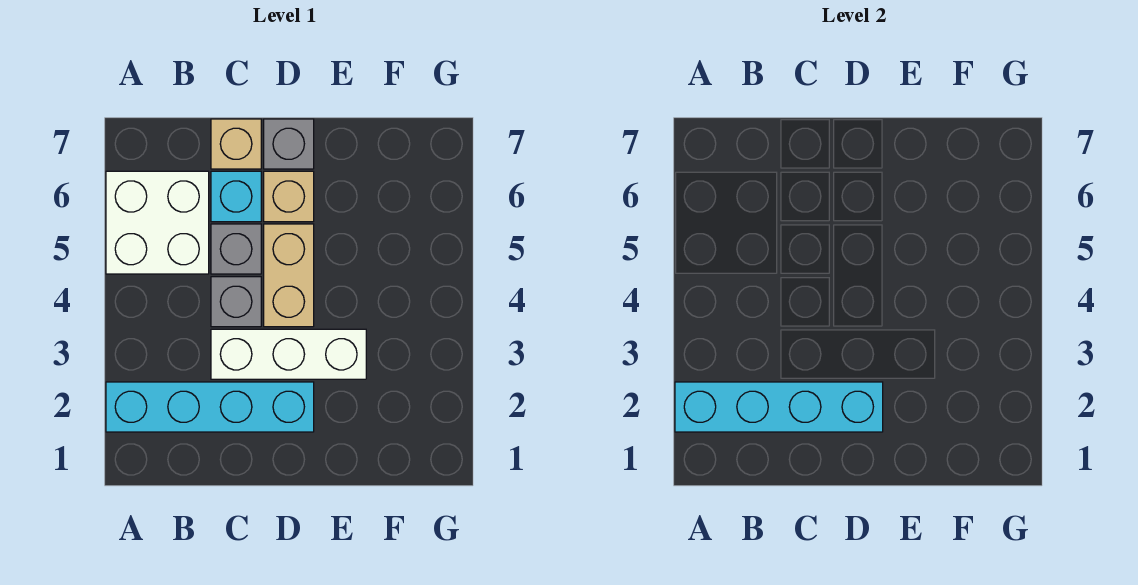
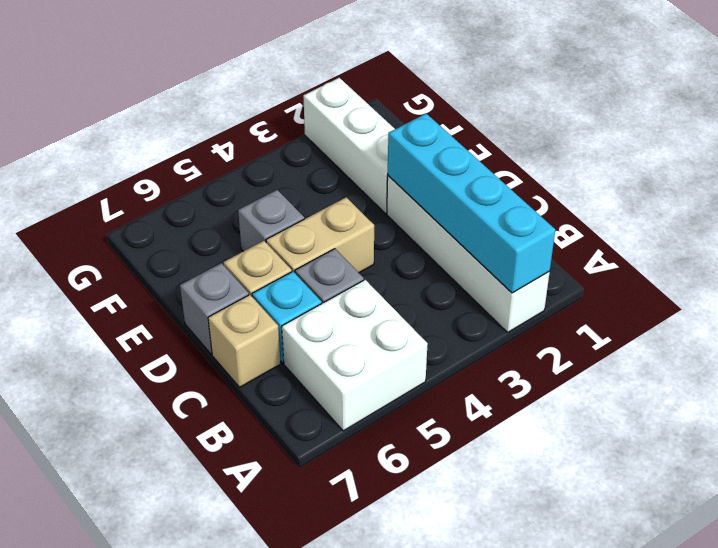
cyan brick A2:D2 level 1 -> white brick A2:D2 level 1
white brick C3:E3 level 1 -> white brick E2:G2 level 1
grey brick C4 level 1 -> grey brick E5 level 1

